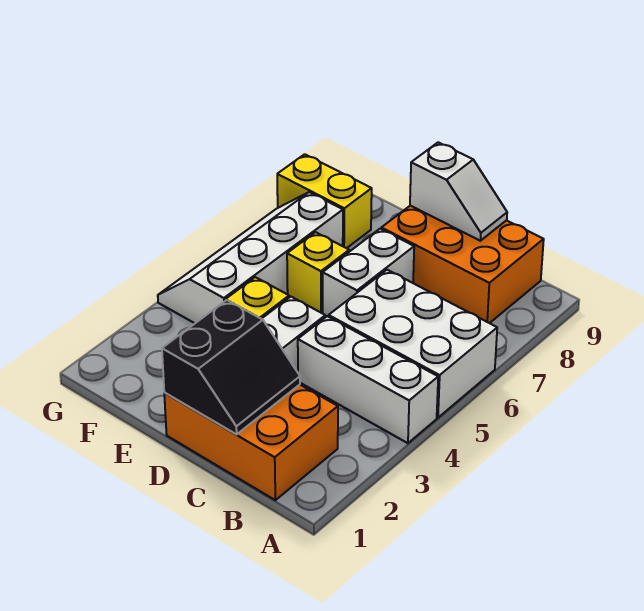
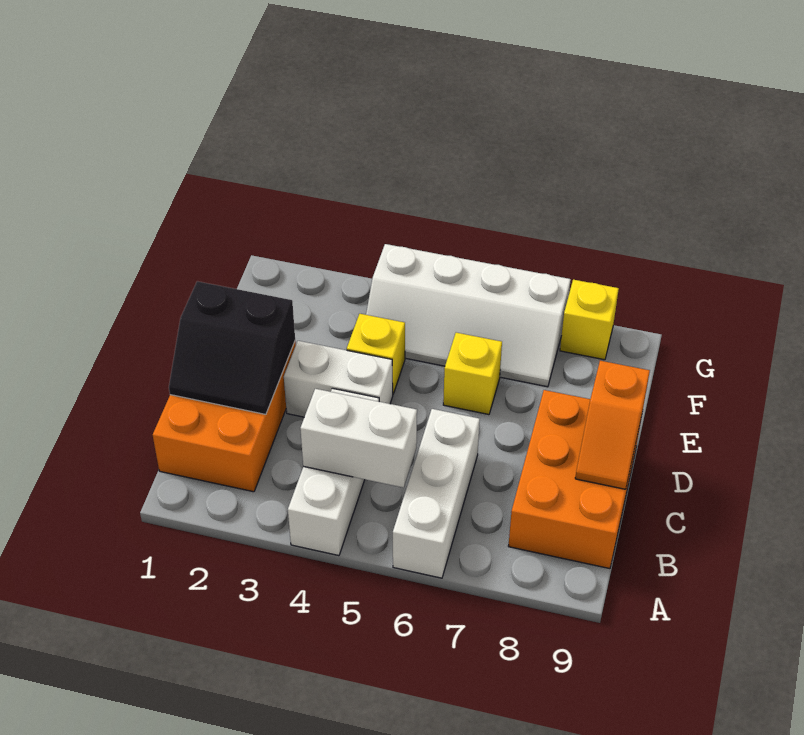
white brick A5:C6 level 1 -> white brick A6:C6 level 1
white slope C9:D9 level 2 top D -> orange slope C9:D9 level 2 top D
white brick D6:D7 level 1 -> white brick B4:B5 level 2
white slope F4:G7 level 1 top F -> white slope F4:G7 level 1 top G
yellow brick F8:G8 level 1 -> yellow brick G8 level 1

